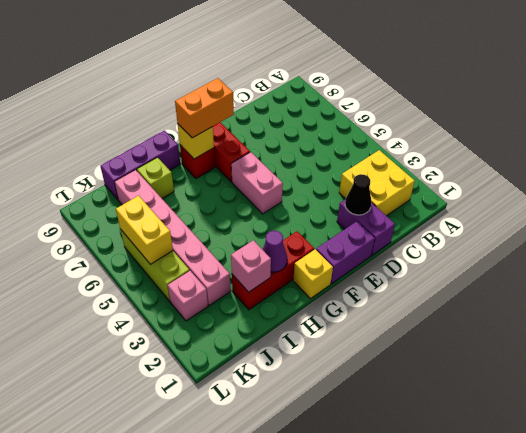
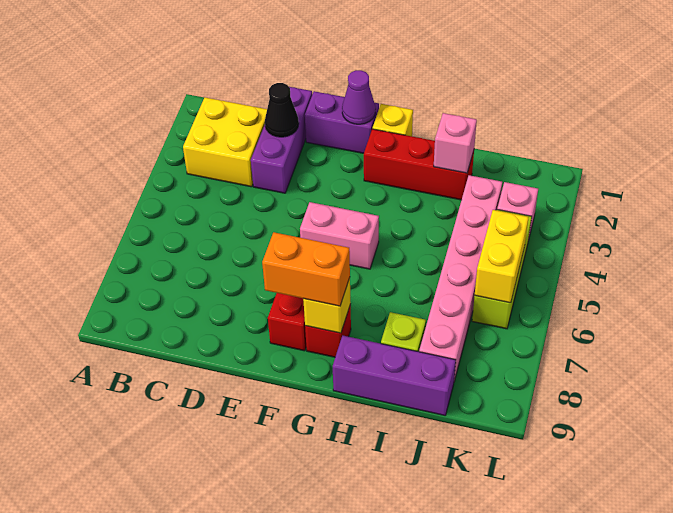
purple brick D1:D2 level 1 -> purple brick D1:D3 level 1
pink brick F5:F6 level 1 -> pink brick F5:G5 level 1
purple cone H2 level 2 -> purple cone F1 level 2

